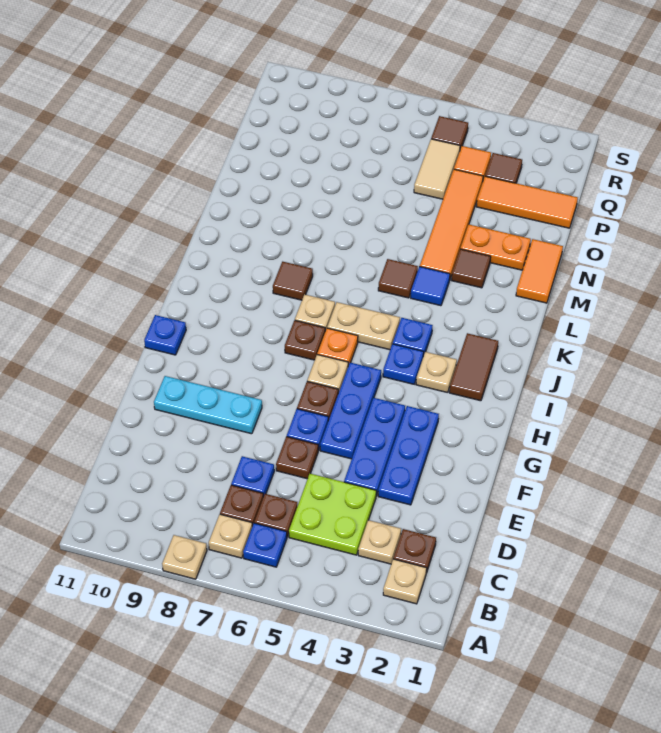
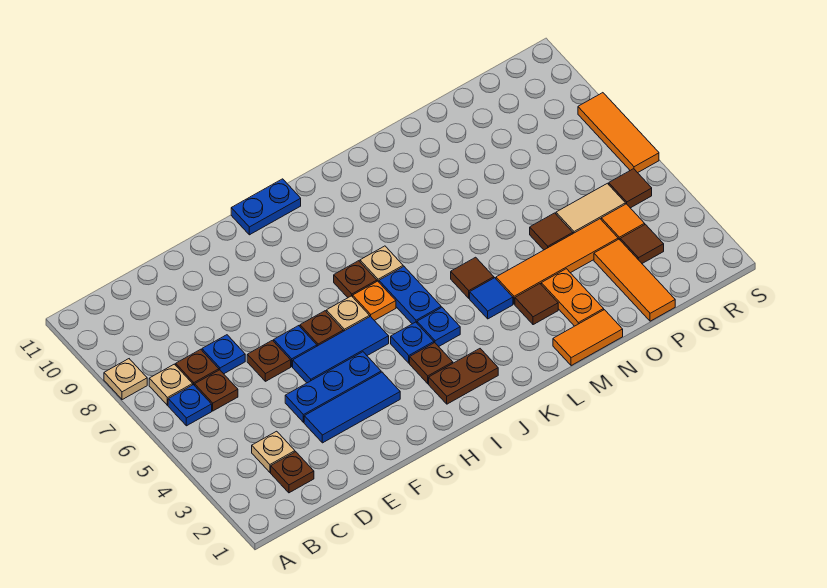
tan plate B2 level 1 -> none
lime plate C4:D5 level 1 -> none
blue plate E3:G3 level 1 -> blue tile E3:G3 level 1
blue plate F5:H5 level 1 -> blue tile F5:H5 level 1
cyan plate F8:F10 level 1 -> none
blue plate H11 level 1 -> blue plate H11:I11 level 1
brown tile I2:J2 level 1 -> brown plate I2:J2 level 1
tan plate I3 level 1 -> brown plate I3 level 1
tan plate J5:J6 level 1 -> blue plate J5:J6 level 1
brown tile K8 level 1 -> brown tile O5 level 1
none -> orange tile S6:S8 level 1

